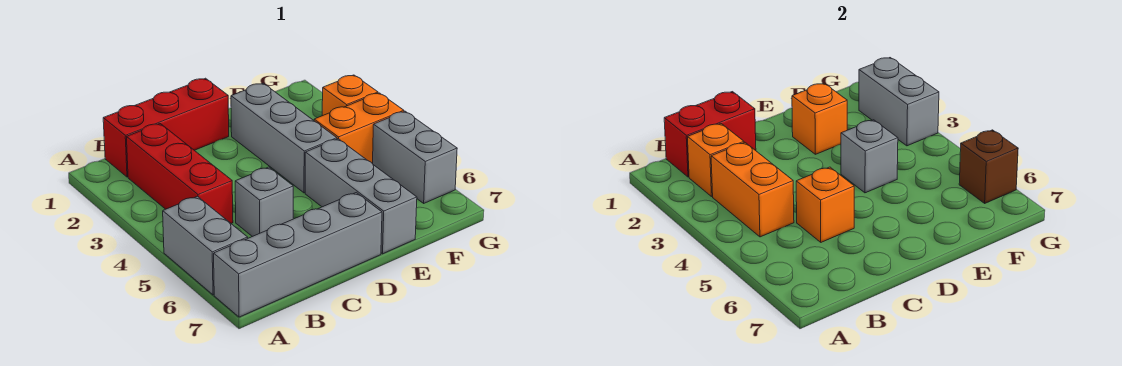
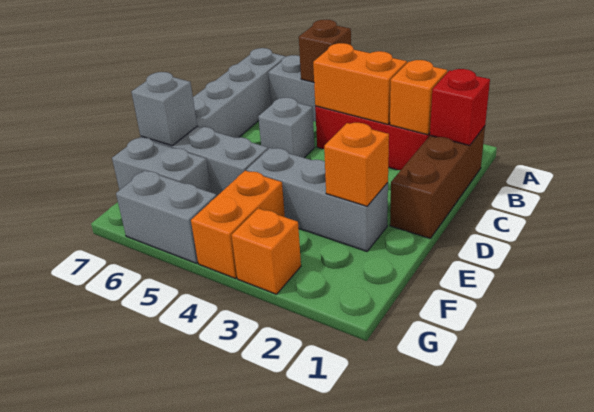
red brick B1:D1 level 1 -> brown brick B1:D1 level 1
red brick B1:C1 level 2 -> red brick B1 level 2
orange brick C5 level 2 -> none
grey brick E4 level 2 -> grey brick E7 level 2
grey brick G2:G3 level 2 -> grey brick F6:F7 level 1
brown brick G6 level 2 -> brown brick A5 level 2

